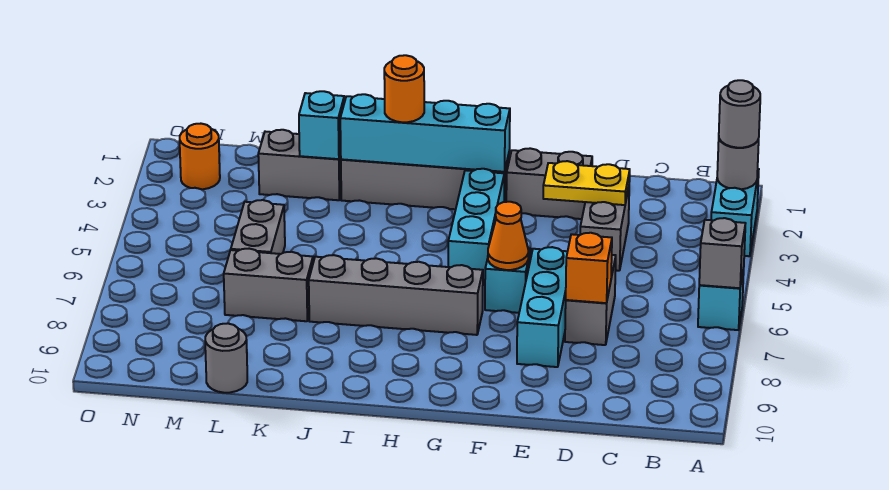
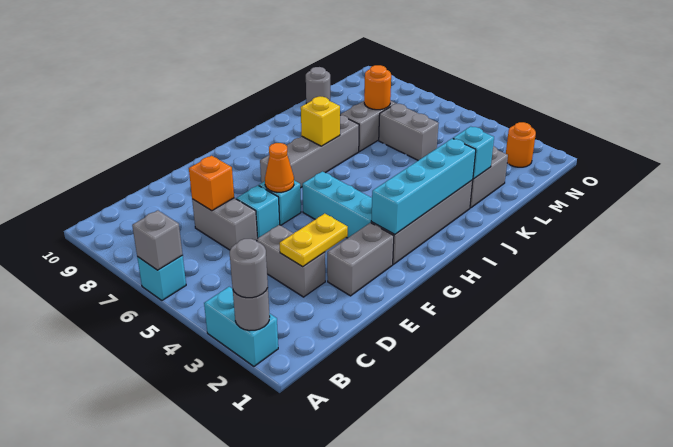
cyan brick E6:E8 level 1 -> cyan brick E6 level 1
orange round brick I2 level 3 -> orange round brick L7 level 2
none -> yellow brick I7 level 2

